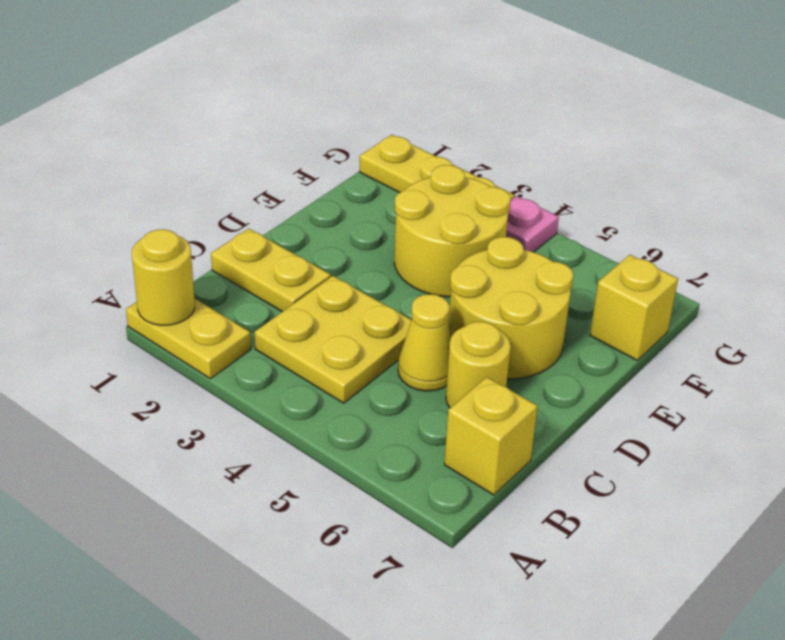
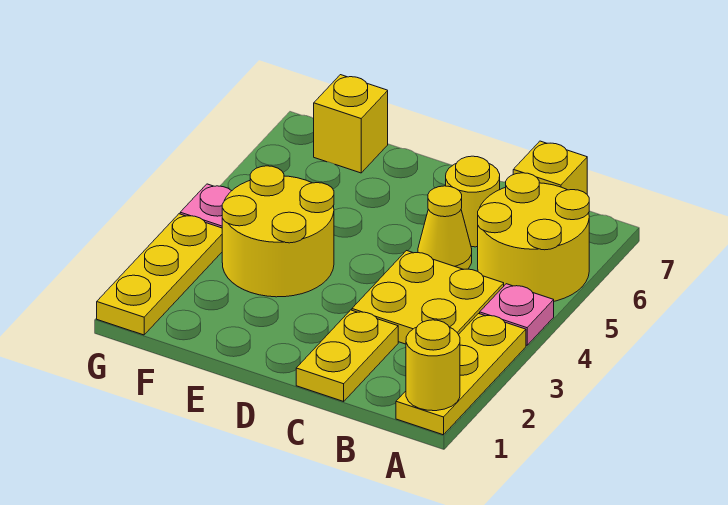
yellow plate A1:A2 level 1 -> yellow plate A1:A3 level 1
none -> pink plate A4 level 1
yellow round brick D5:E6 level 1 -> yellow round brick A5:B6 level 1

